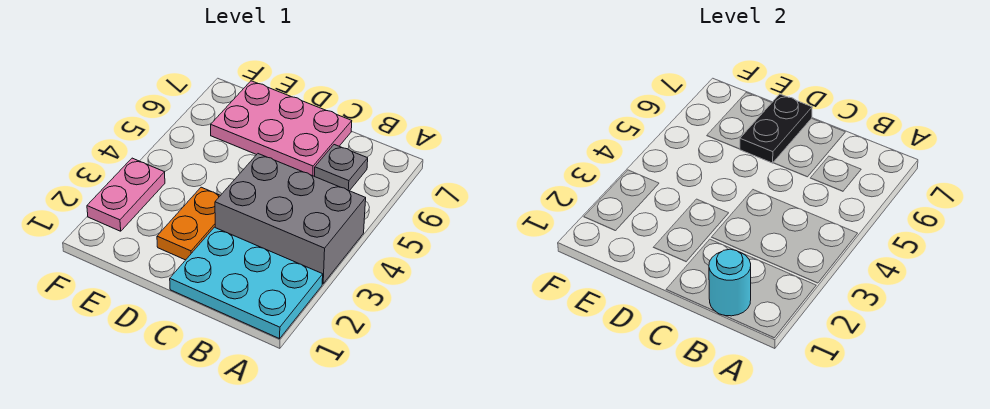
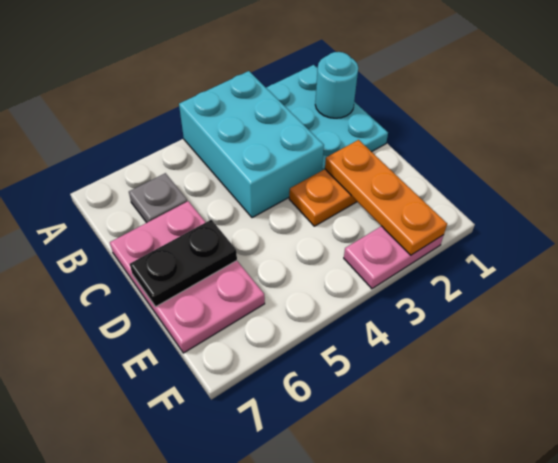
grey brick A3:C4 level 1 -> cyan brick A3:C4 level 1
none -> orange plate D2:F2 level 2

